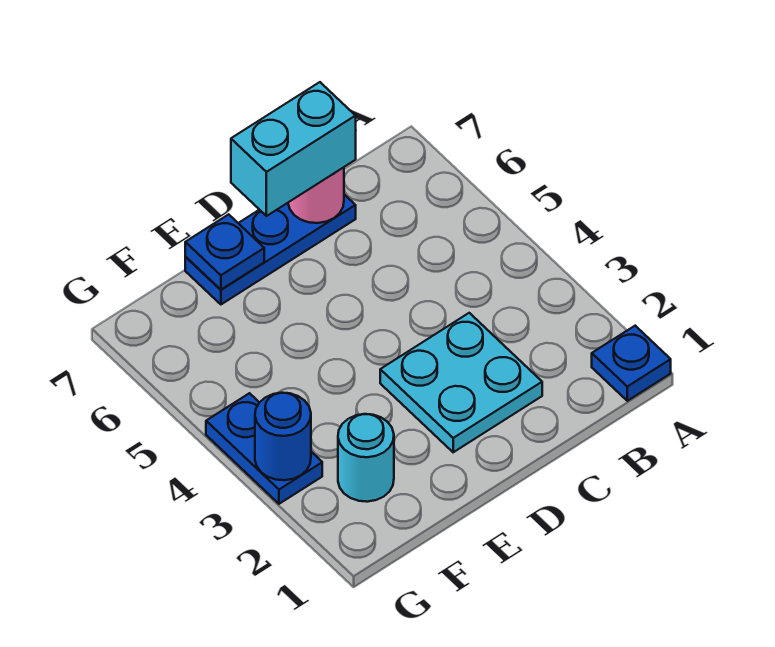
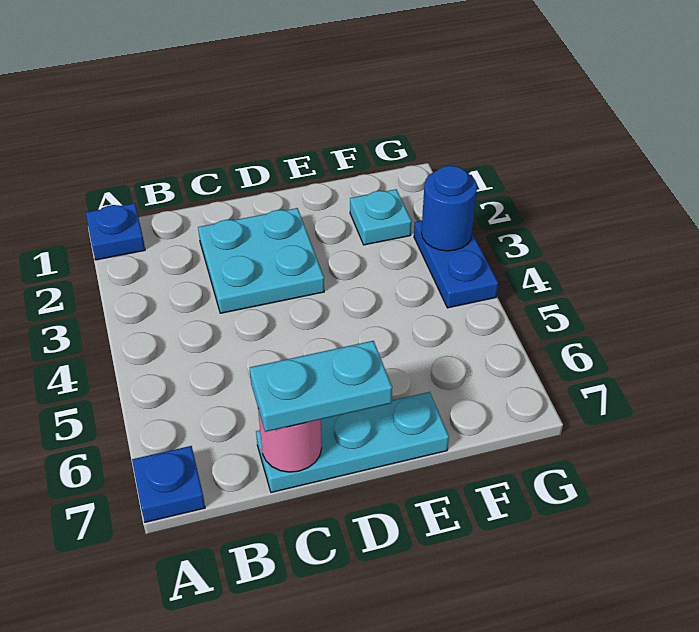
blue plate C7:E7 level 1 -> cyan plate C7:E7 level 1
cyan brick C7:D7 level 3 -> cyan plate C7:D7 level 3
blue plate E7 level 2 -> blue plate A7 level 1
cyan round brick F2 level 1 -> cyan plate F2 level 1

